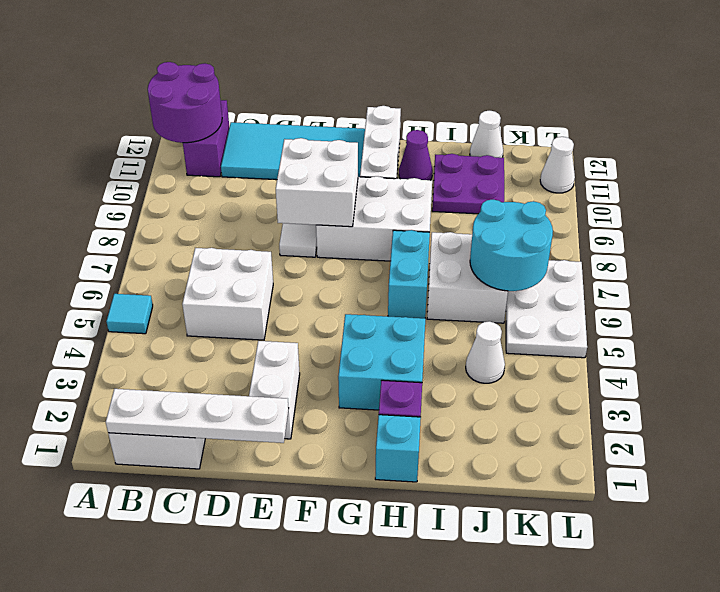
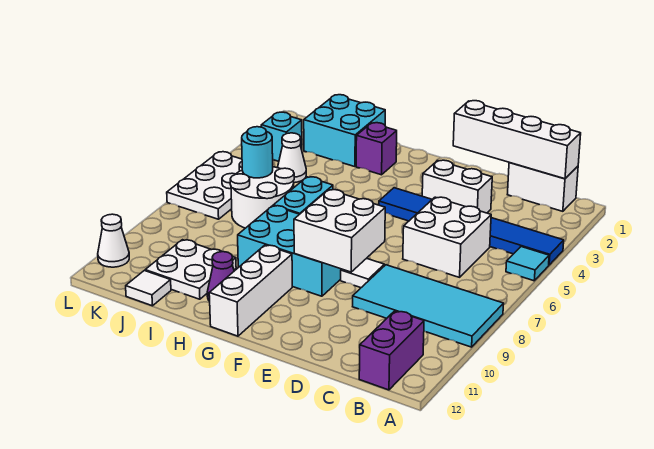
none -> blue tile A4:F4 level 1
purple round brick A11:B12 level 2 -> none
white plate B1:E1 level 2 -> white brick B1:E1 level 2
cyan tile C11:F12 level 1 -> cyan tile A8:D9 level 1
white brick E2:E3 level 1 -> white brick D3:E3 level 1
white brick F8:H9 level 1 -> cyan brick F8:H9 level 1
cyan brick G3:H4 level 1 -> cyan brick I1:J2 level 1
cyan brick H1 level 1 -> cyan brick K3 level 1
white brick I6:J7 level 1 -> white round brick I6:J7 level 1
purple plate I10:J11 level 1 -> white plate I10:J11 level 1
cyan round brick J6:K7 level 2 -> cyan round brick J6 level 2
white cone J12 level 1 -> white tile J12 level 1

